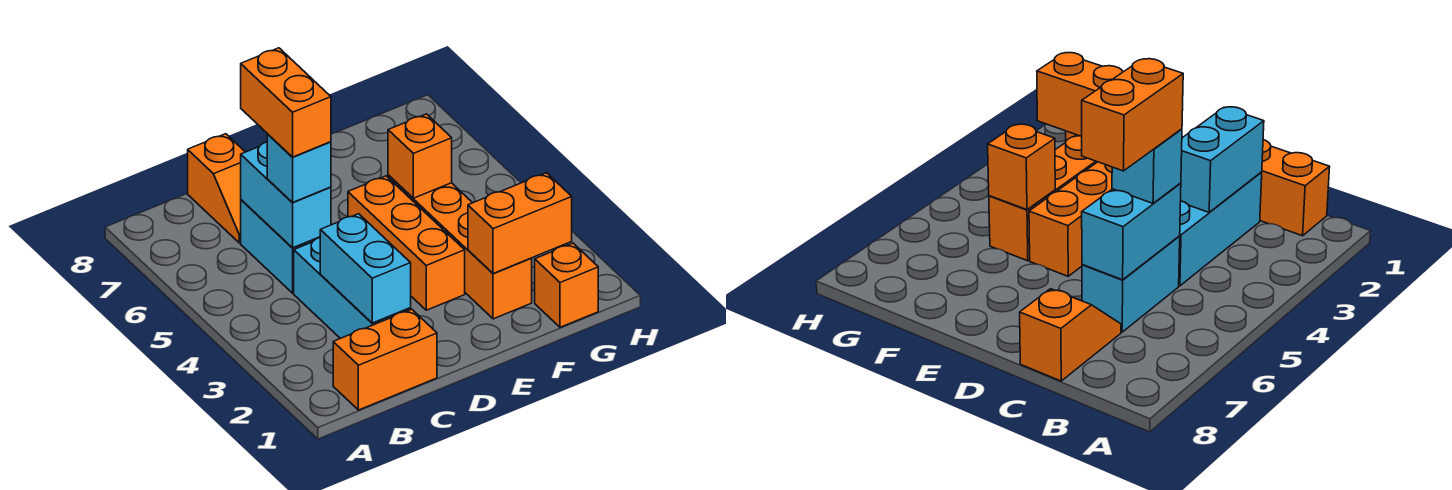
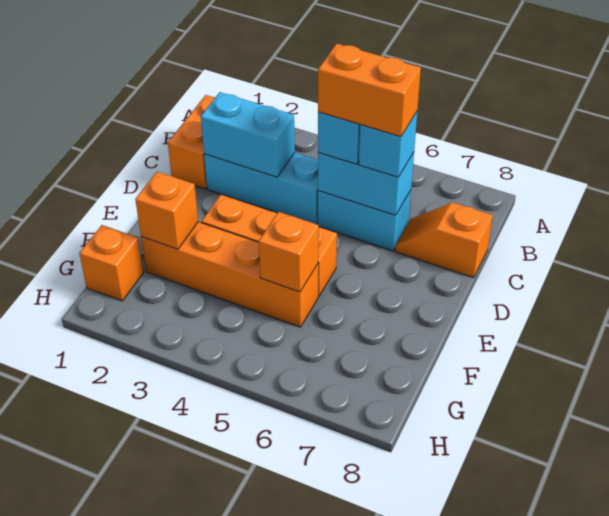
none -> cyan brick C6 level 3
orange brick F2:G2 level 2 -> orange brick F2 level 2

